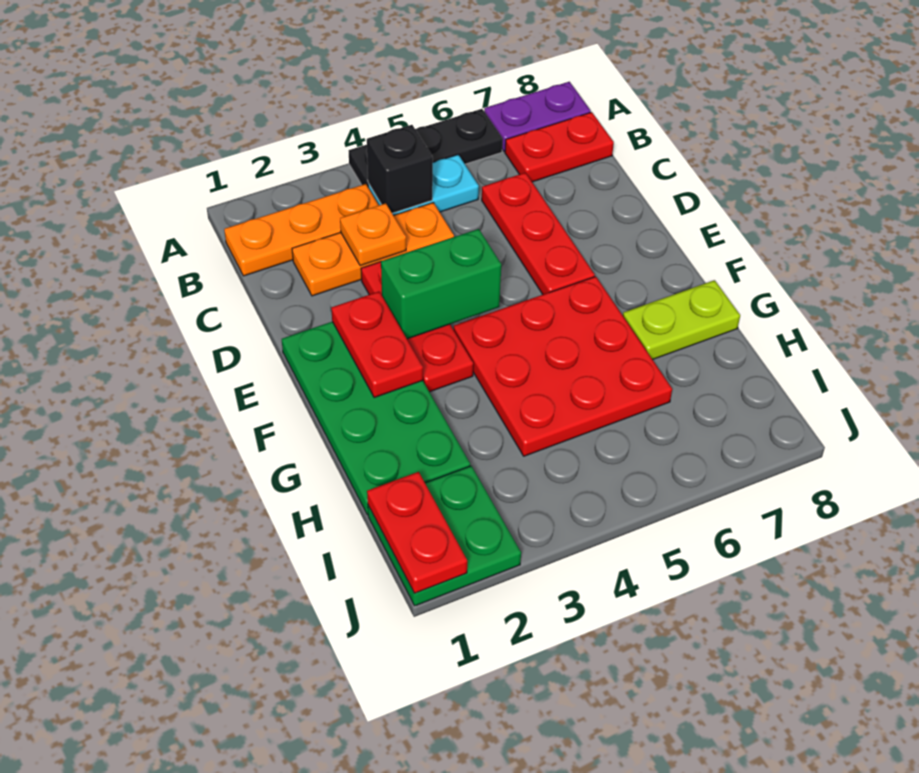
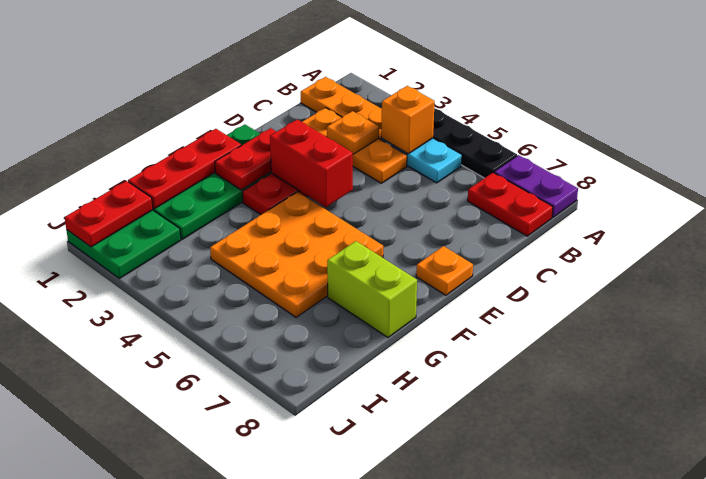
black brick B4 level 2 -> orange brick B4 level 2
red plate C6:E6 level 1 -> red plate F1:H1 level 2
green brick E3:E4 level 2 -> red brick E3:E4 level 2
none -> orange plate E8 level 1
red plate F4:H6 level 1 -> orange plate F4:H6 level 1
lime plate G7:G8 level 1 -> lime brick G7:G8 level 1

